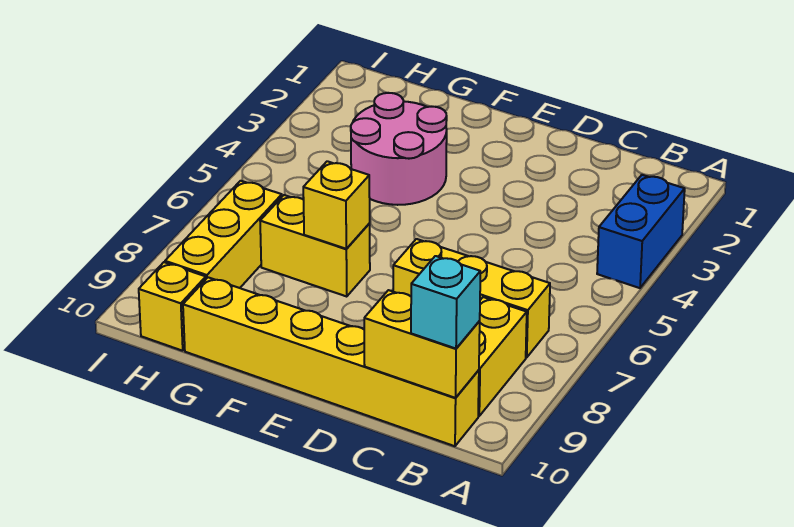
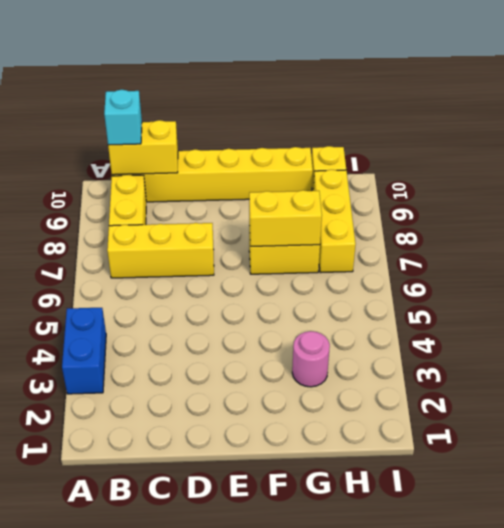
pink round brick F3:G4 level 1 -> pink round brick G3 level 1
yellow brick F7 level 2 -> yellow brick F7:G7 level 2

